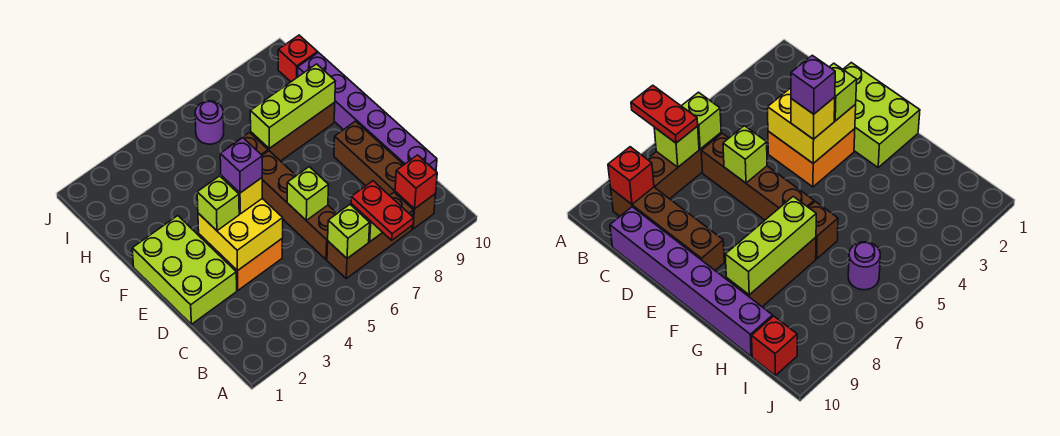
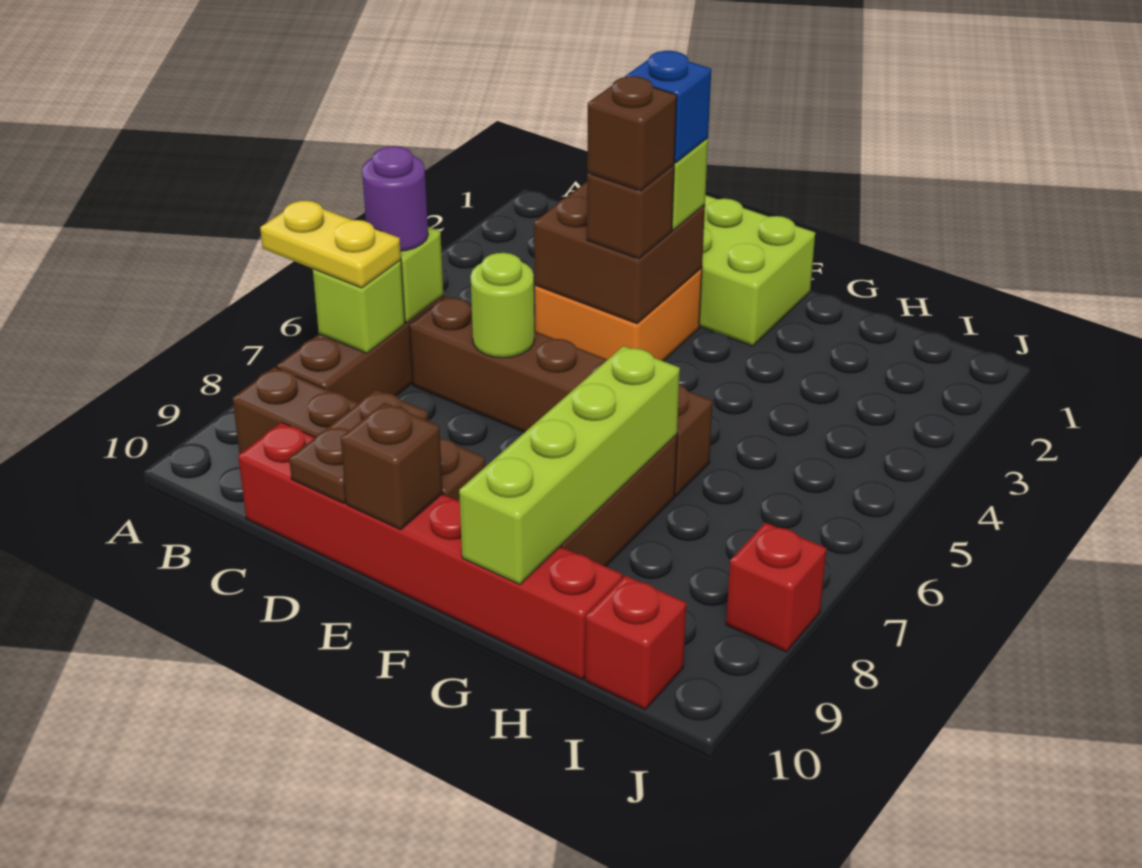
red plate A7:B7 level 3 -> yellow plate A7:B7 level 3
red brick B9 level 2 -> red brick J8 level 1
purple brick C10:H10 level 1 -> red brick C10:H10 level 1
yellow brick D3:E4 level 2 -> brown brick D3:E4 level 2
lime brick D6 level 2 -> lime round brick D6 level 2
none -> brown plate D9:D10 level 2
none -> blue brick E3 level 4
yellow brick E4 level 3 -> brown brick E4 level 3
purple brick E4 level 4 -> brown brick E4 level 4
none -> brown brick E10 level 2
lime brick G7:G9 level 2 -> lime brick G7:G10 level 2
purple round brick I6 level 1 -> purple round brick B6 level 3

